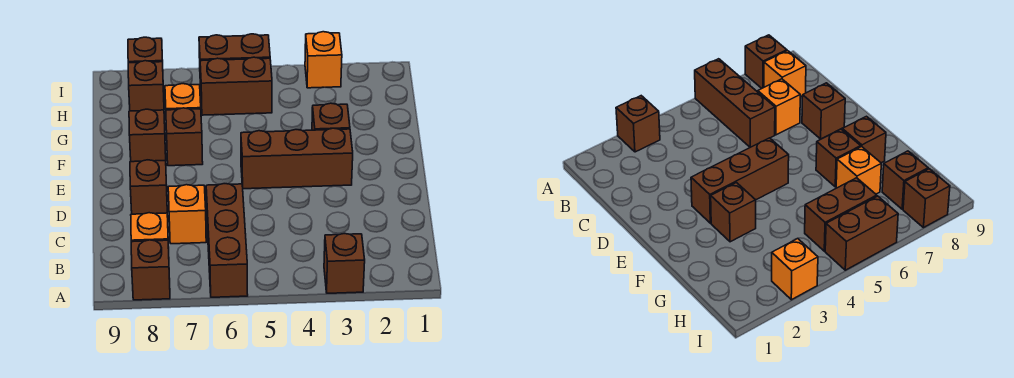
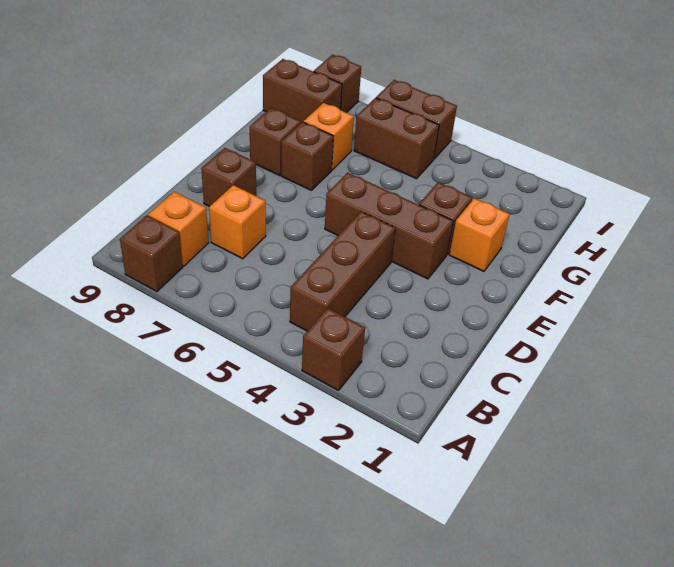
brown brick A6:C6 level 1 -> brown brick B4:D4 level 1
brown brick H8 level 1 -> brown brick H8:H9 level 1
orange brick I3 level 1 -> orange brick F2 level 1

